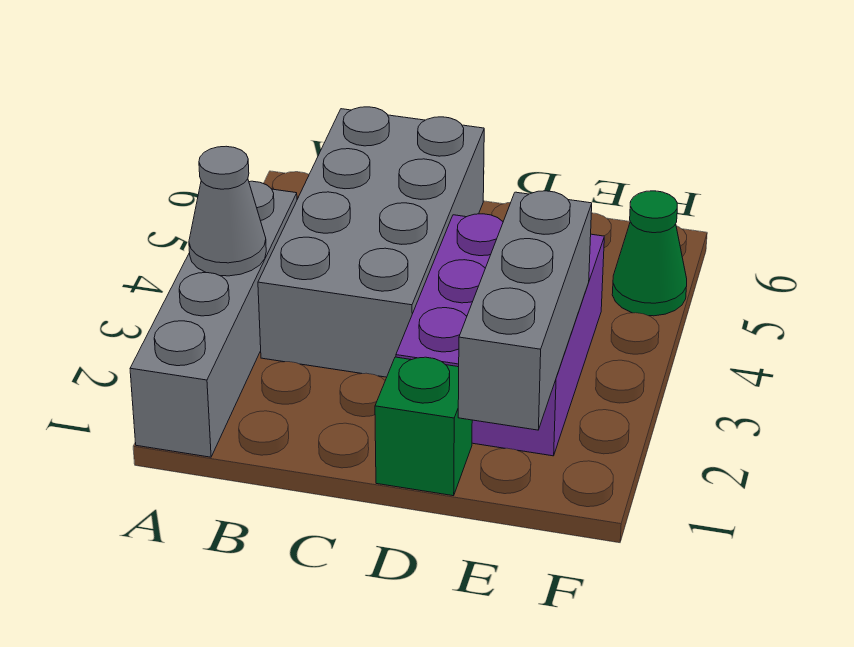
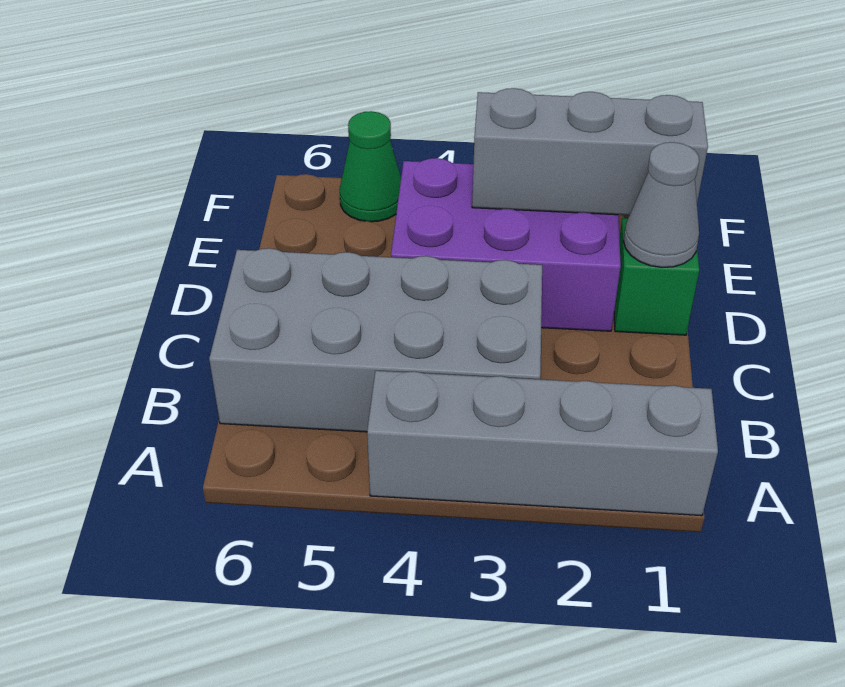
grey cone A3 level 2 -> grey cone D1 level 2

